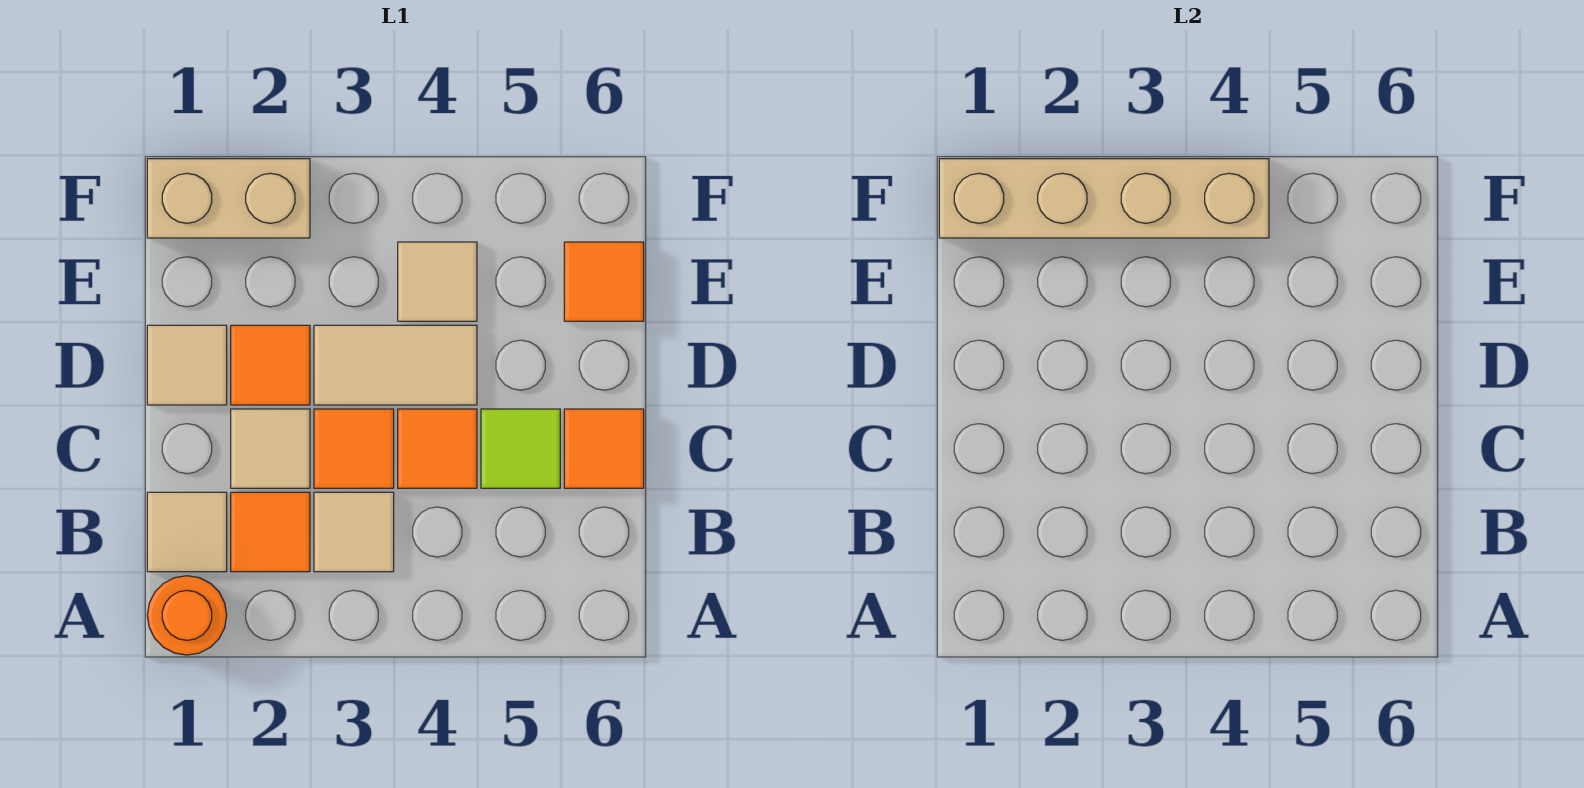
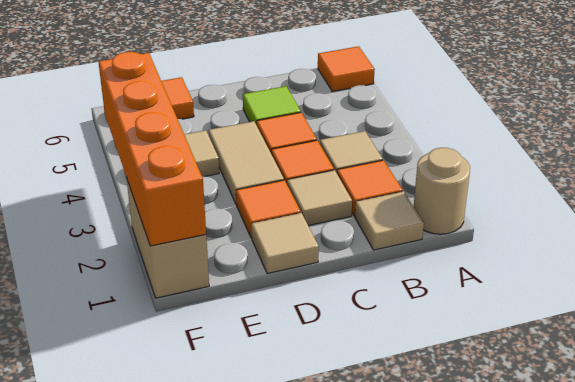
orange round brick A1 level 1 -> tan round brick A1 level 1
orange tile C6 level 1 -> orange tile A6 level 1
tan brick F1:F4 level 2 -> orange brick F1:F4 level 2

